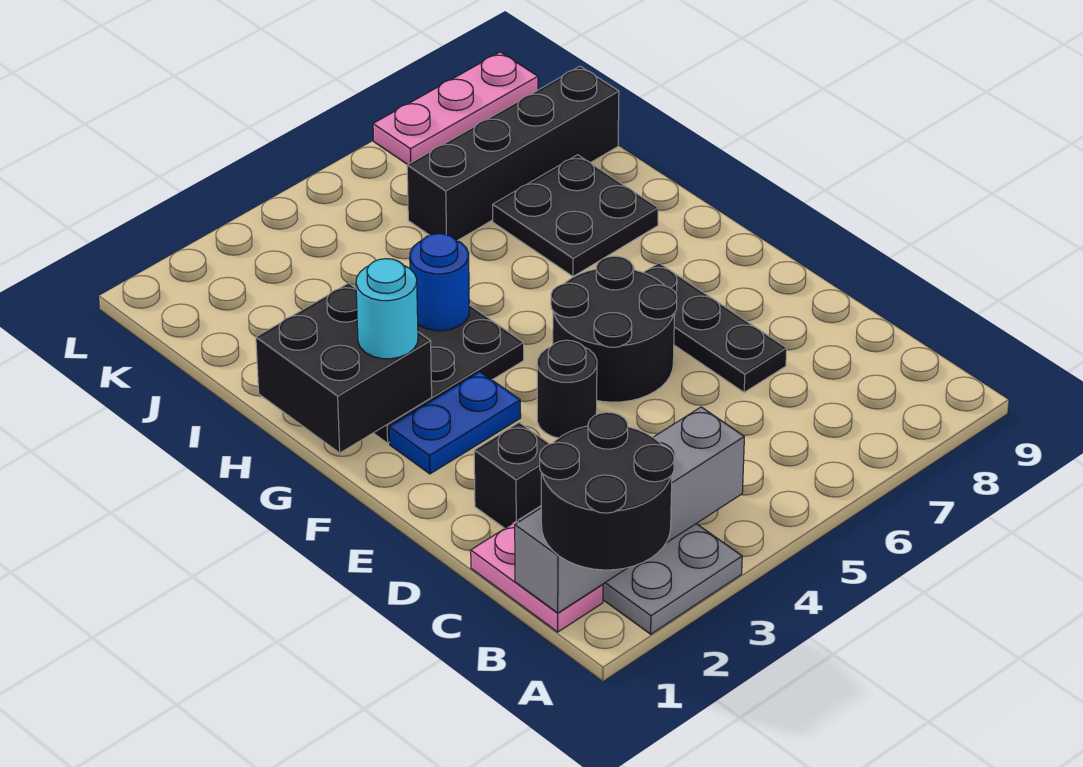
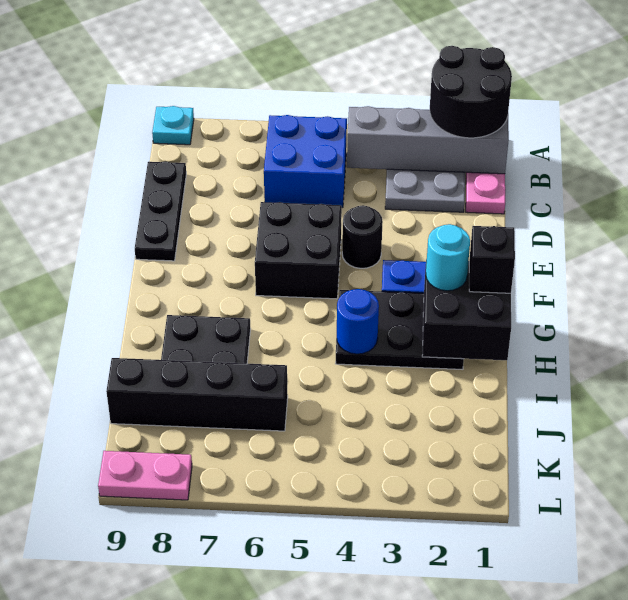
none -> cyan plate A9 level 1
none -> blue brick B5:C6 level 1
black brick D2 level 1 -> black brick G1 level 3
black plate D7:F7 level 1 -> black plate C9:E9 level 1
black round brick E5:F6 level 1 -> black brick E5:F6 level 1
pink plate L7:L9 level 1 -> pink plate L8:L9 level 1

